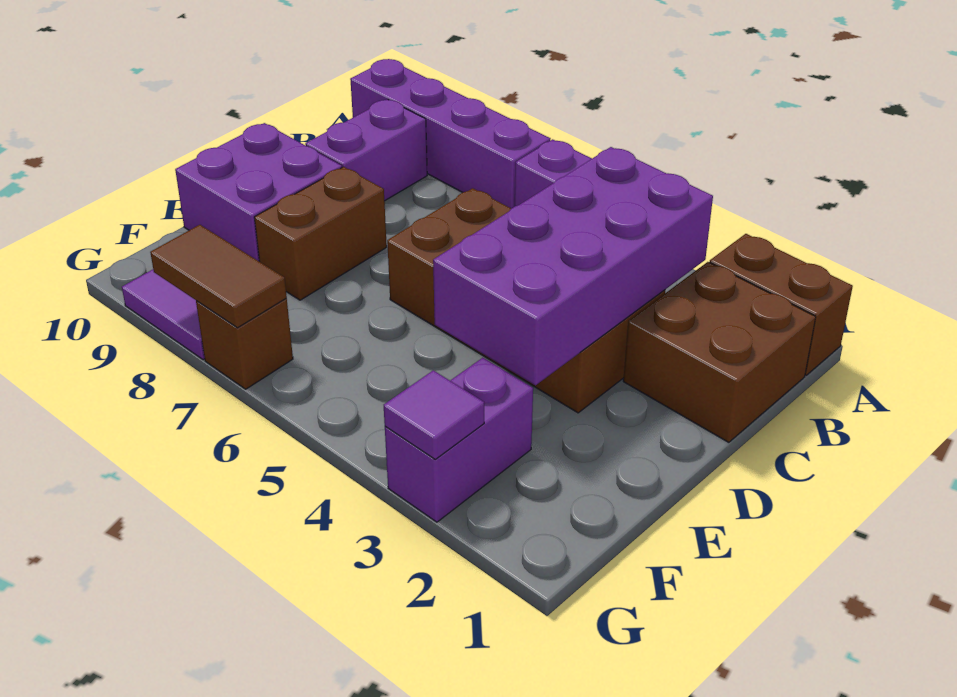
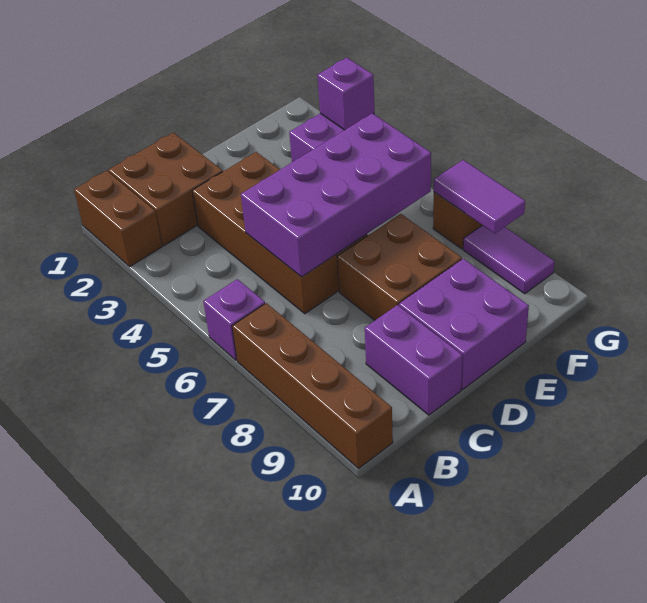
purple brick A7:A10 level 1 -> brown brick A7:A10 level 1
purple brick B3:E4 level 2 -> purple brick C5:F6 level 2
purple brick B9:C9 level 1 -> purple brick C9:C10 level 1
brown brick D8:E8 level 1 -> brown brick D7:E8 level 1
purple tile G3 level 2 -> purple brick G3 level 2
brown tile G7:G8 level 2 -> purple tile G7:G8 level 2

